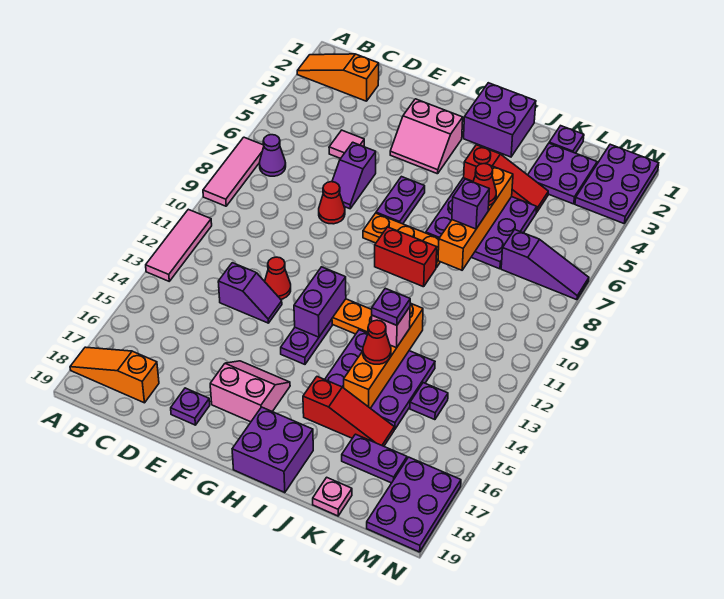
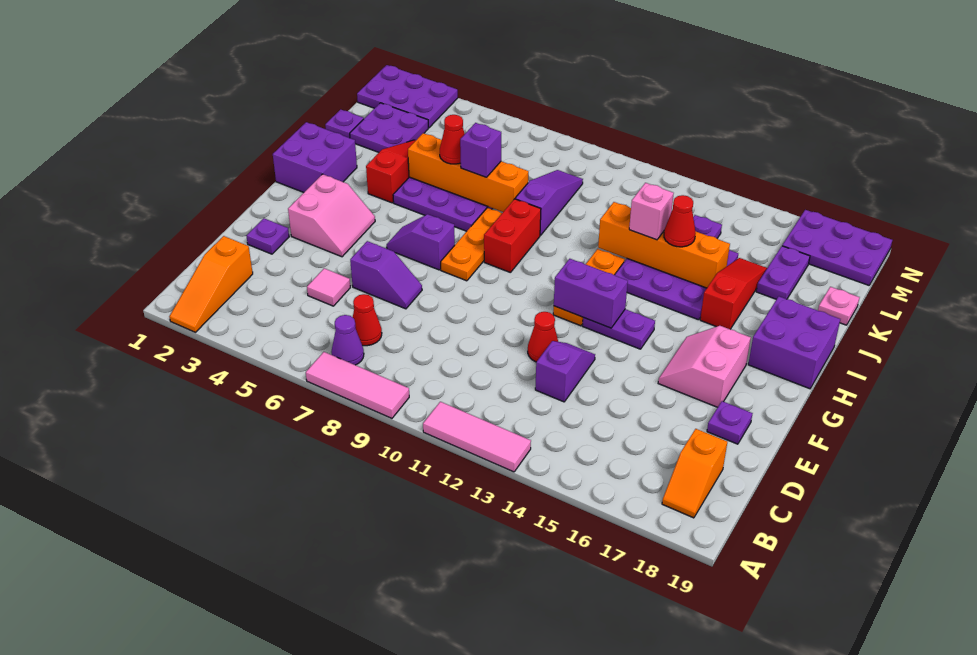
orange slope A18:C18 level 1 top C -> orange slope B18:C18 level 1 top C
red cone E8 level 1 -> red cone C7 level 1
purple plate G6:G7 level 1 -> purple slope G6:G7 level 1 top 7
purple plate J13 level 4 -> purple plate E2 level 1
purple slope L7:N7 level 1 top L -> purple slope J9:L9 level 1 top J

